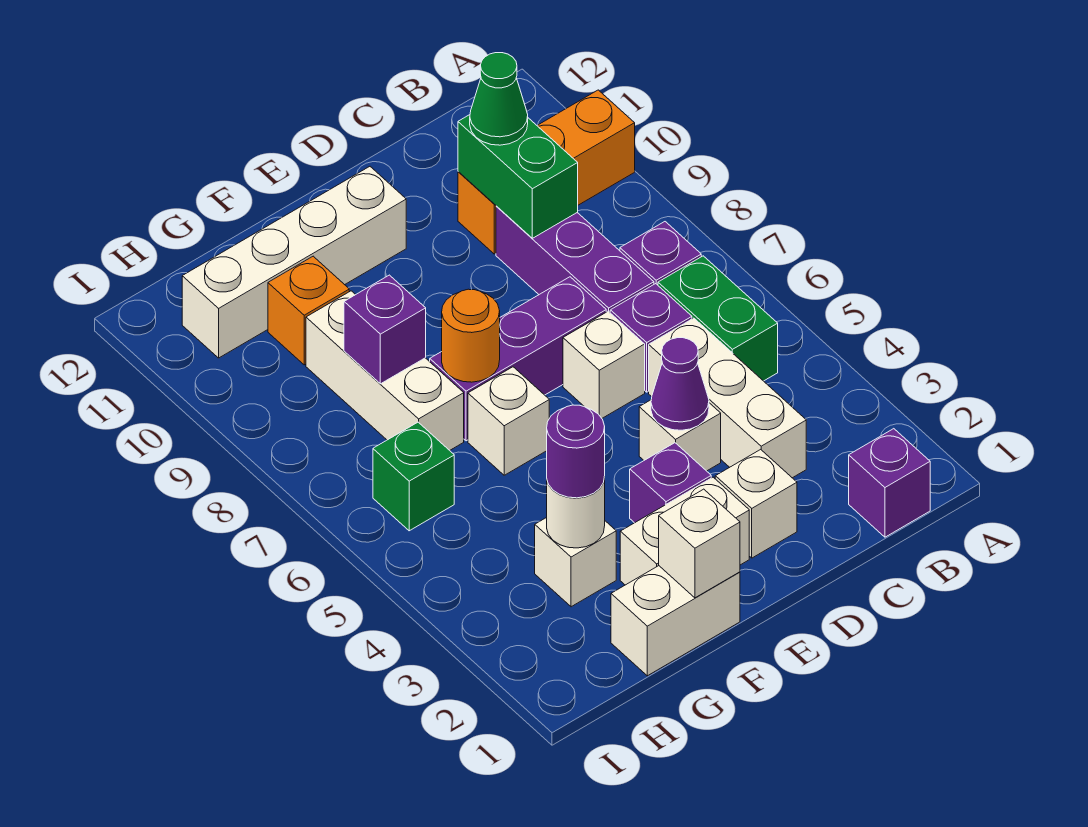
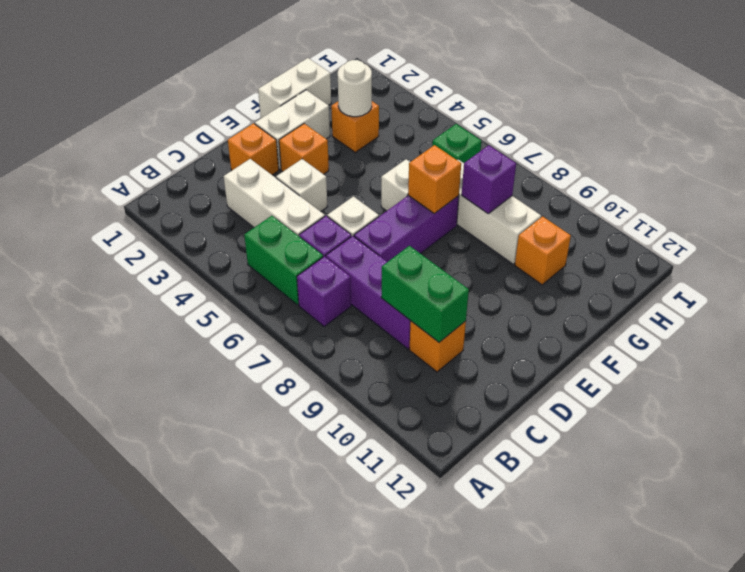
orange brick A10:C10 level 1 -> orange brick C10 level 1
purple brick B1 level 1 -> none
green cone C10 level 3 -> none
white brick D2 level 1 -> orange brick D2 level 1
purple cone D4 level 2 -> none
purple brick E3 level 1 -> orange brick E3 level 1
white brick E11:H11 level 1 -> none
white brick F1 level 2 -> none
orange round brick F7 level 2 -> orange brick F7 level 2
white brick G3 level 1 -> orange brick G3 level 1
purple round brick G3 level 3 -> none

